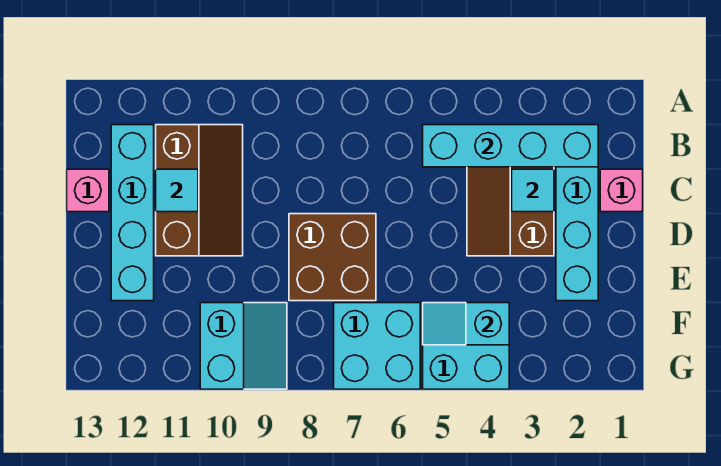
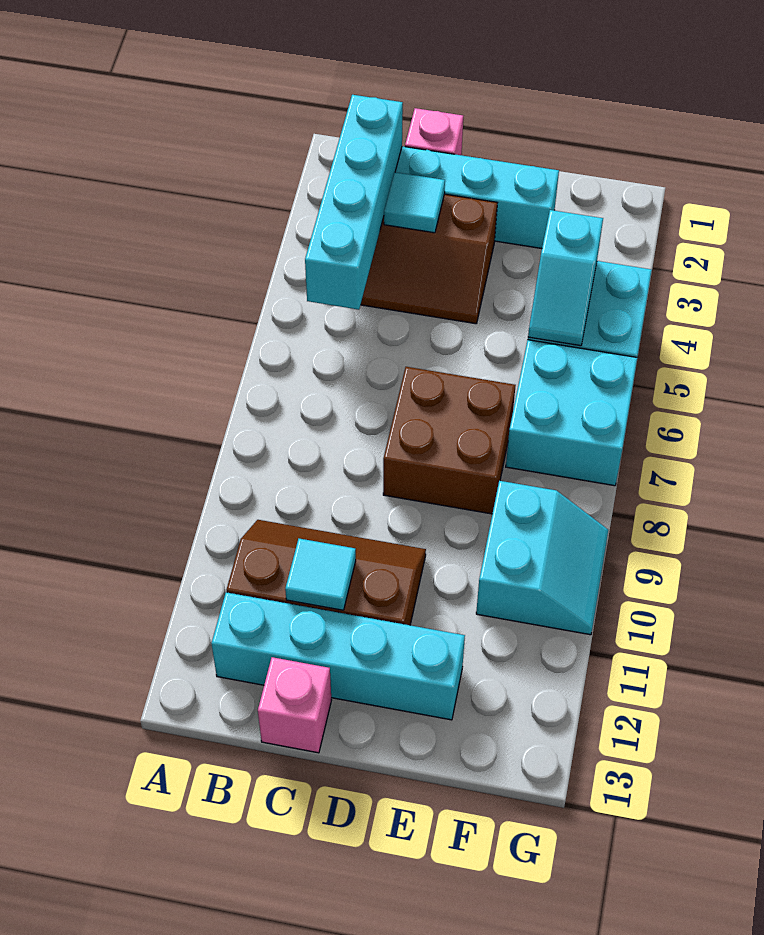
cyan slope F9:G10 level 1 top 10 -> cyan slope F9:G10 level 1 top F

